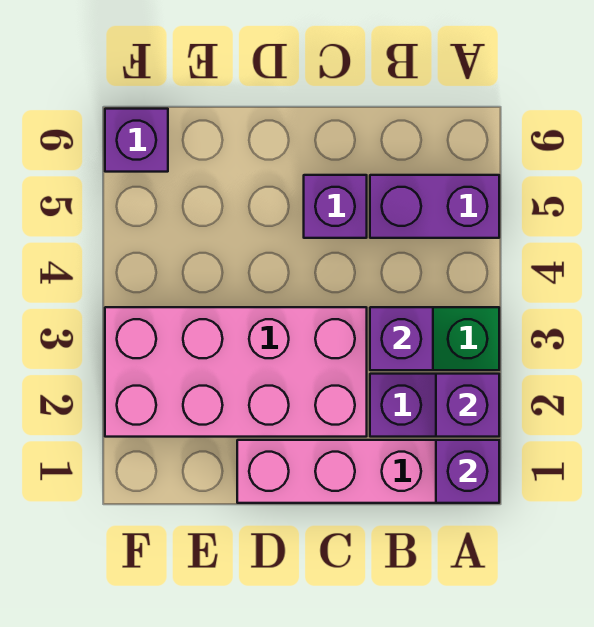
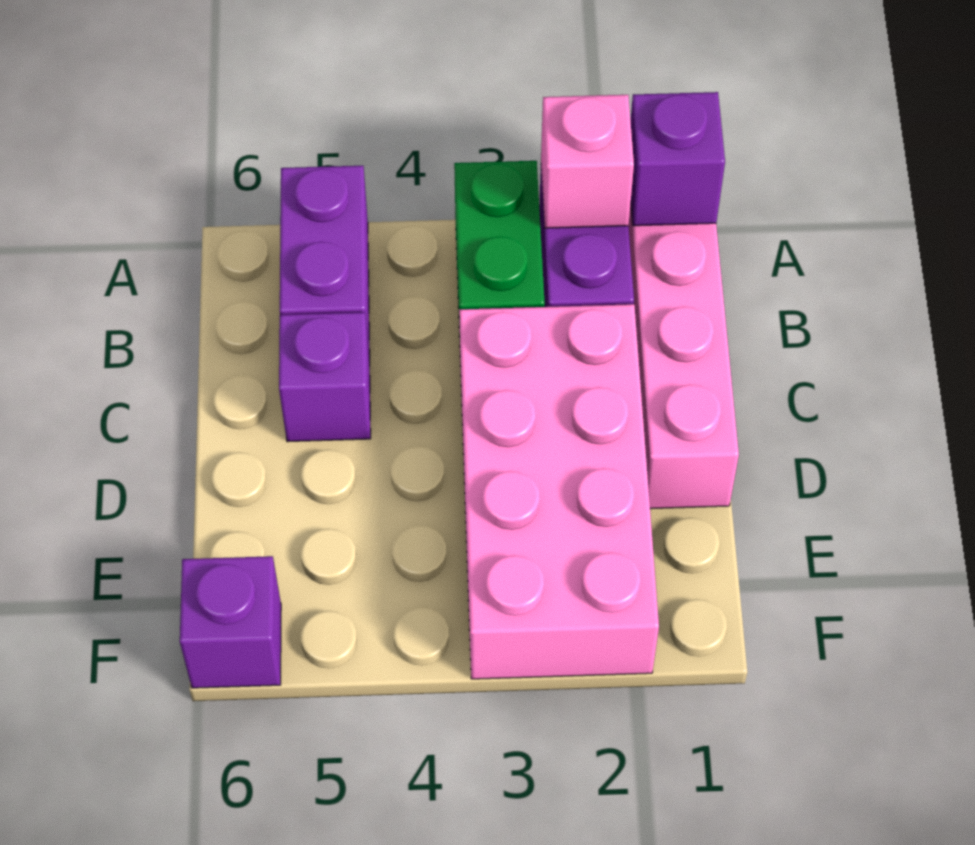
purple brick A2 level 2 -> pink brick A2 level 2
purple brick B3 level 2 -> none

